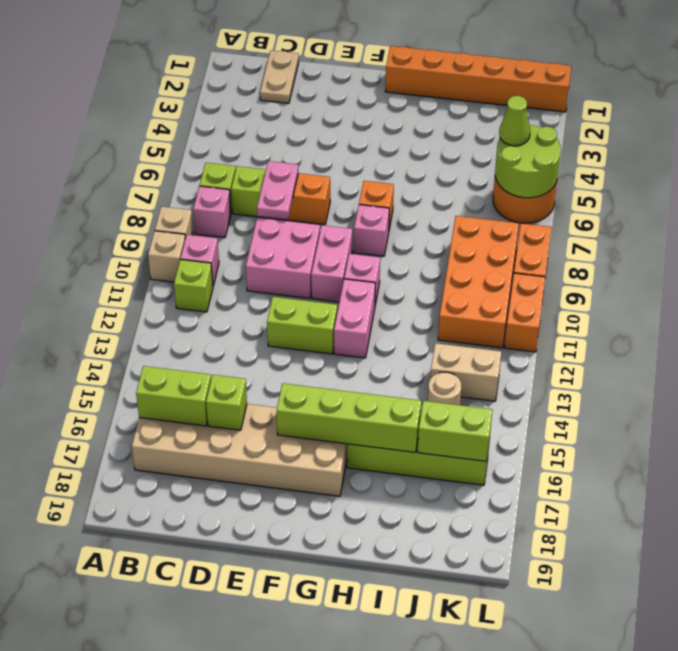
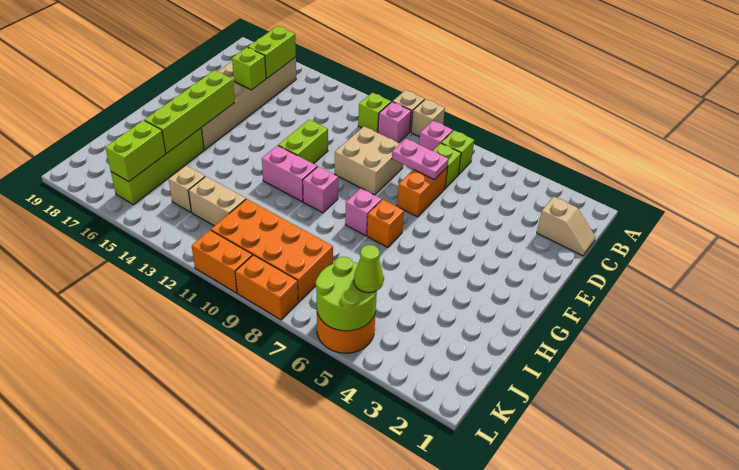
tan plate C1:C2 level 1 -> tan slope C1:C2 level 1 top 2
pink brick D9:E10 level 1 -> tan brick D9:E10 level 1
pink brick F9:F10 level 1 -> none
orange brick G1:L1 level 1 -> none
tan brick J13:K13 level 1 -> tan brick J12:J13 level 1
tan round brick J14 level 1 -> tan brick J14 level 1

